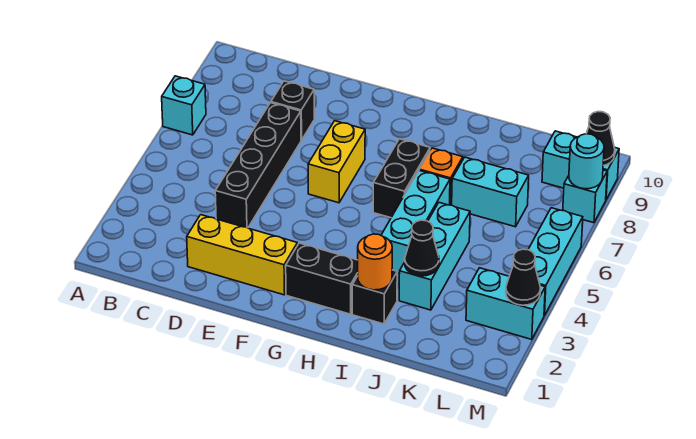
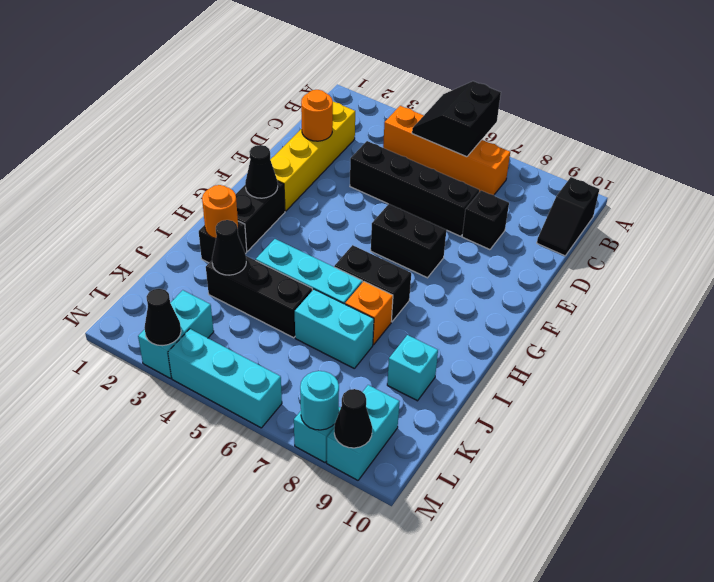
none -> black slope A5:B6 level 2 top 6
cyan brick A7 level 1 -> cyan brick J9 level 1
none -> orange brick B4:B7 level 1
none -> black slope B10:C10 level 1 top B
yellow brick D2:F2 level 1 -> yellow brick C2:F2 level 1
none -> orange round brick D2 level 2
yellow brick F6:F7 level 1 -> black brick F6:F7 level 1
none -> black cone G2 level 2
cyan brick J3:J5 level 1 -> black brick J3:J5 level 1
cyan brick J7:K7 level 1 -> cyan brick J6:J7 level 1

